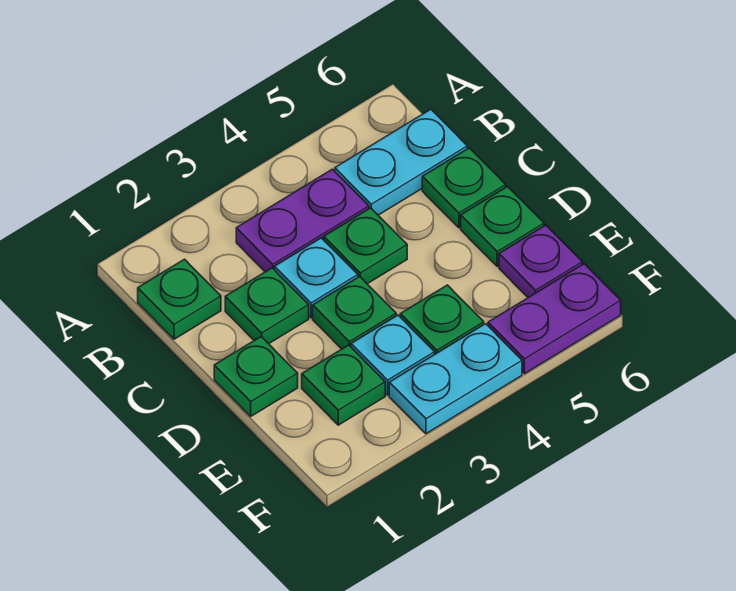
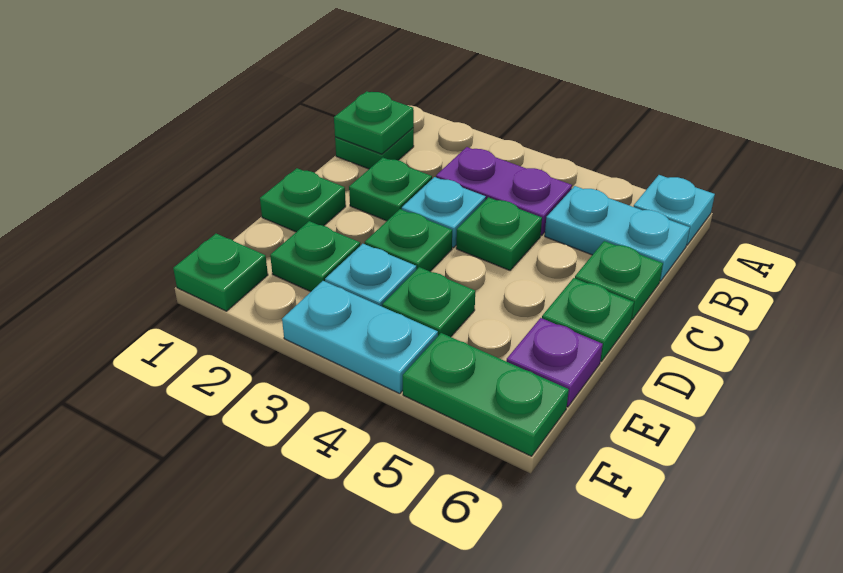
none -> cyan plate A6 level 1
none -> green plate B1 level 2
none -> green plate F1 level 1
purple plate F5:F6 level 1 -> green plate F5:F6 level 1

